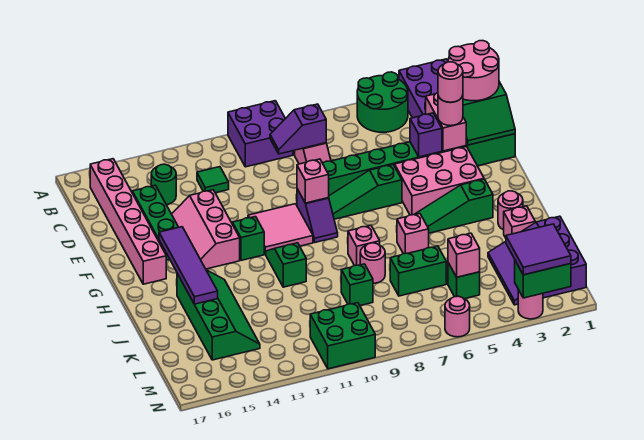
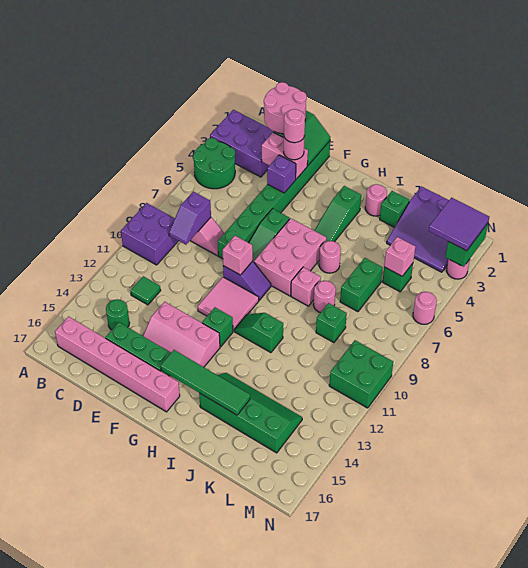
pink brick F3:G5 level 1 -> pink brick G6:H8 level 1
purple tile G15:J15 level 2 -> green tile G15:J15 level 2
pink brick I6 level 1 -> pink round brick I6 level 1
pink brick J2 level 1 -> green brick J2 level 1

